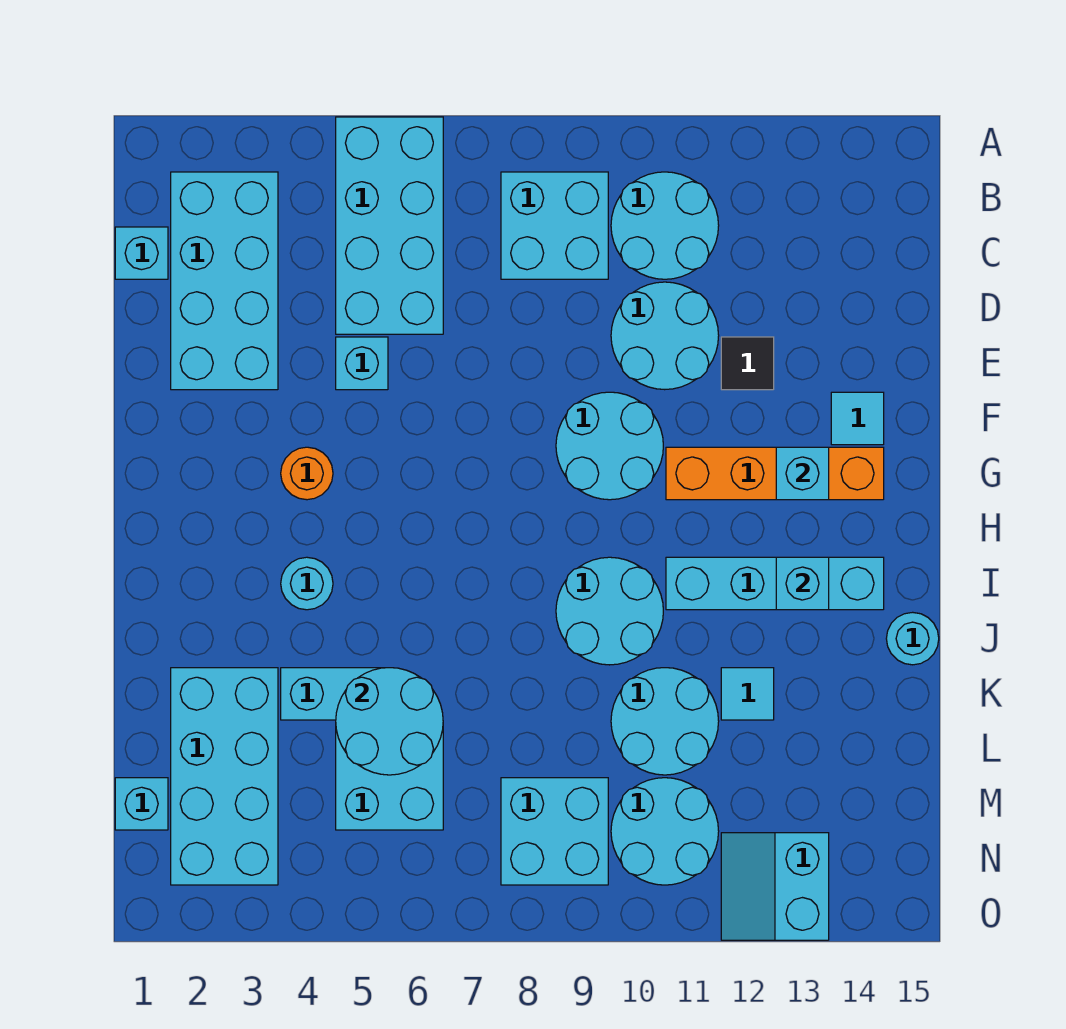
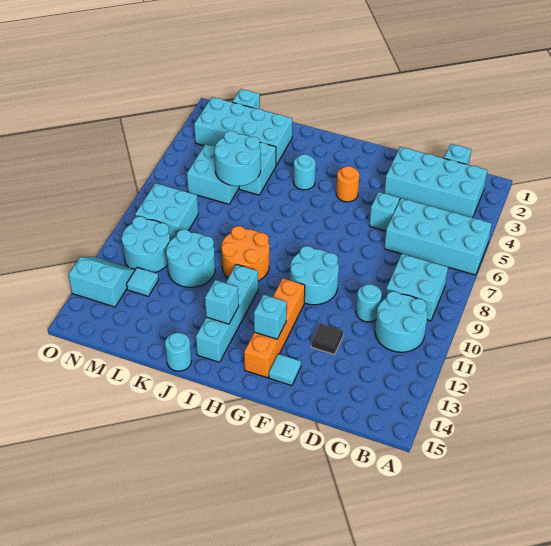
cyan round brick D10:E11 level 1 -> cyan round brick D10 level 1
cyan round brick I9:J10 level 1 -> orange round brick I9:J10 level 1
cyan tile K12 level 1 -> cyan tile M12 level 1

